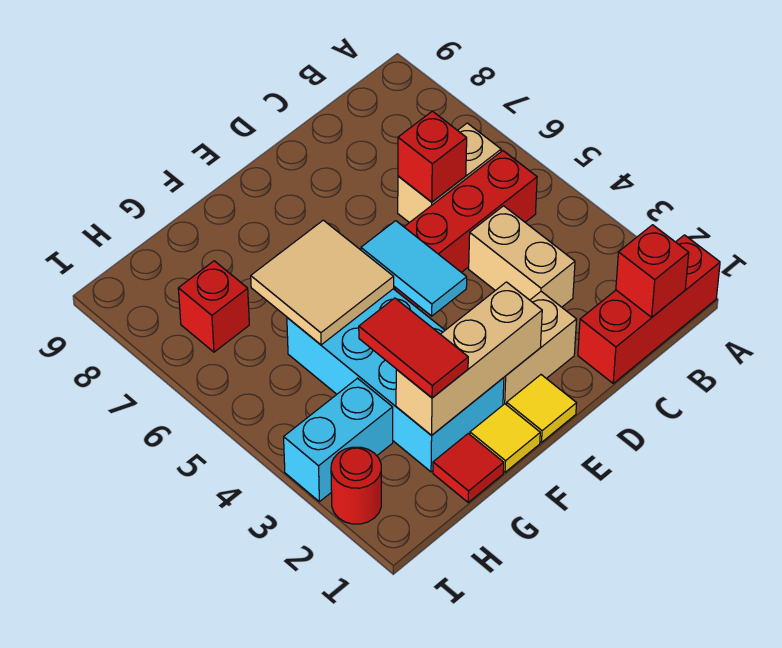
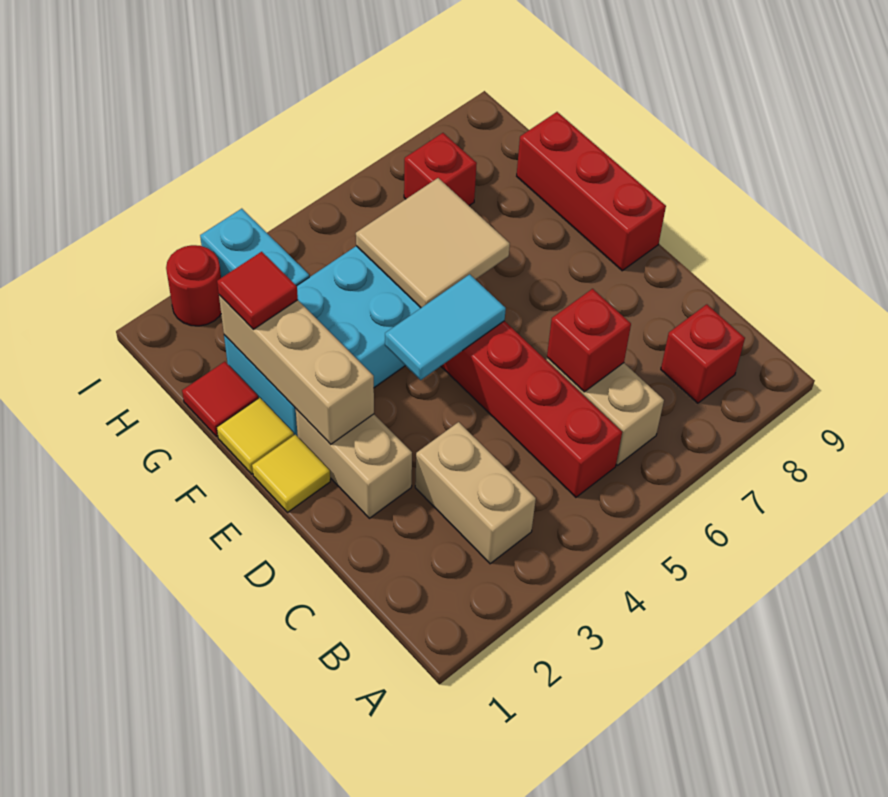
red brick A1:C1 level 1 -> red brick E9:G9 level 1
red brick B1 level 2 -> red brick B8 level 1
tan brick C3:C4 level 1 -> tan brick B3:C3 level 1
red tile G2:G3 level 3 -> red tile G2 level 3

